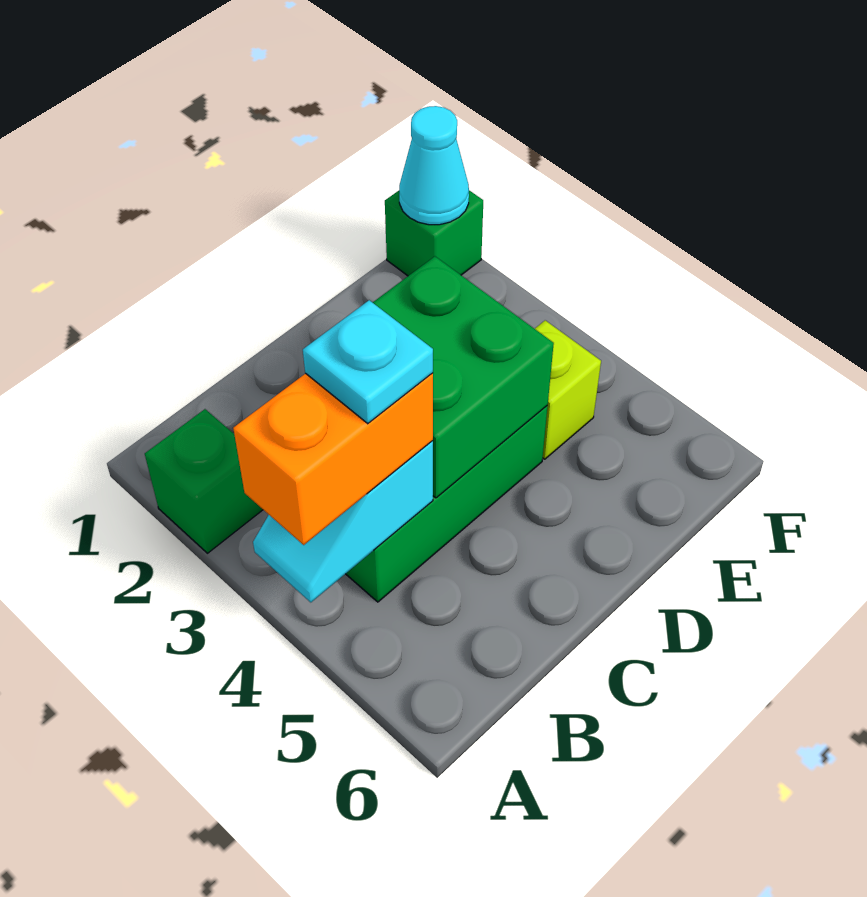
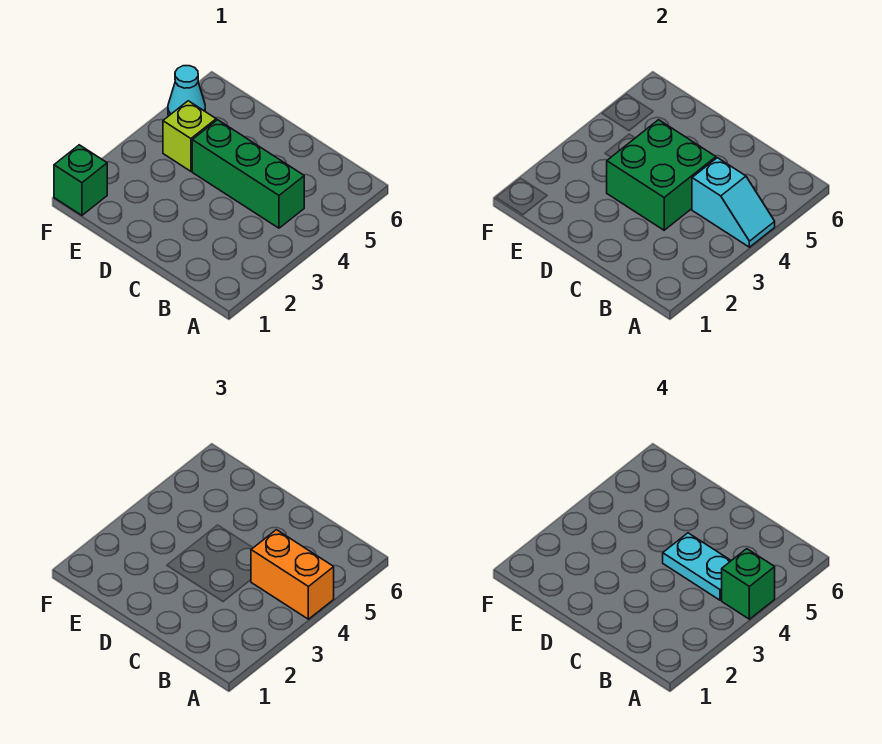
green brick A2 level 1 -> green brick A4 level 4
cyan plate B4 level 4 -> cyan plate B4:C4 level 4
cyan cone F1 level 2 -> cyan cone F5 level 1

